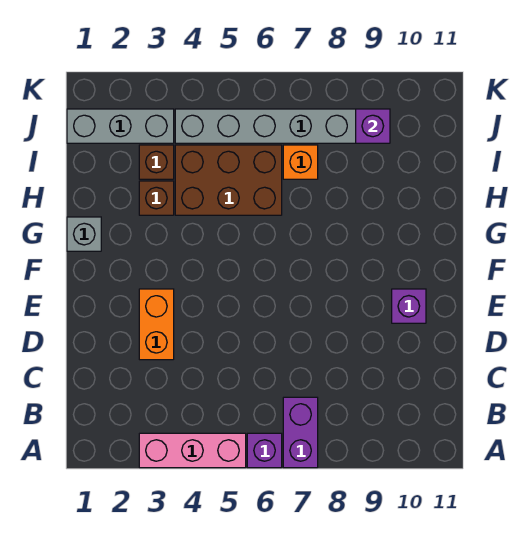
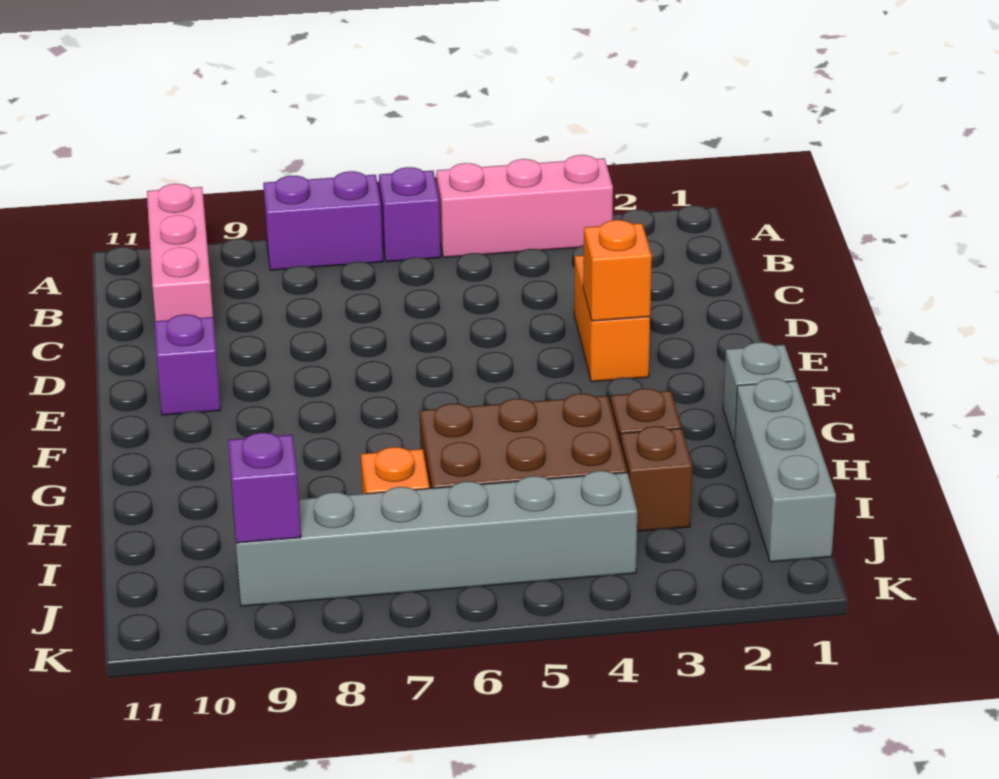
purple brick A7:B7 level 1 -> purple brick A7:A8 level 1
none -> pink brick A10:C10 level 1
none -> orange brick E3 level 2
grey brick J1:J3 level 1 -> grey brick H1:J1 level 1

